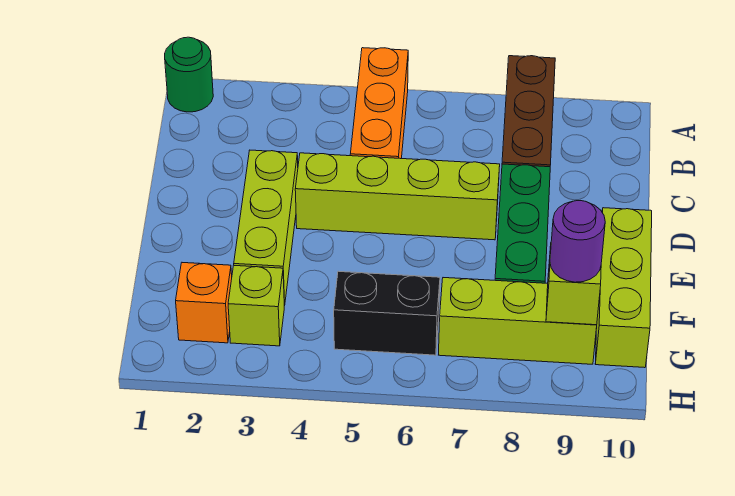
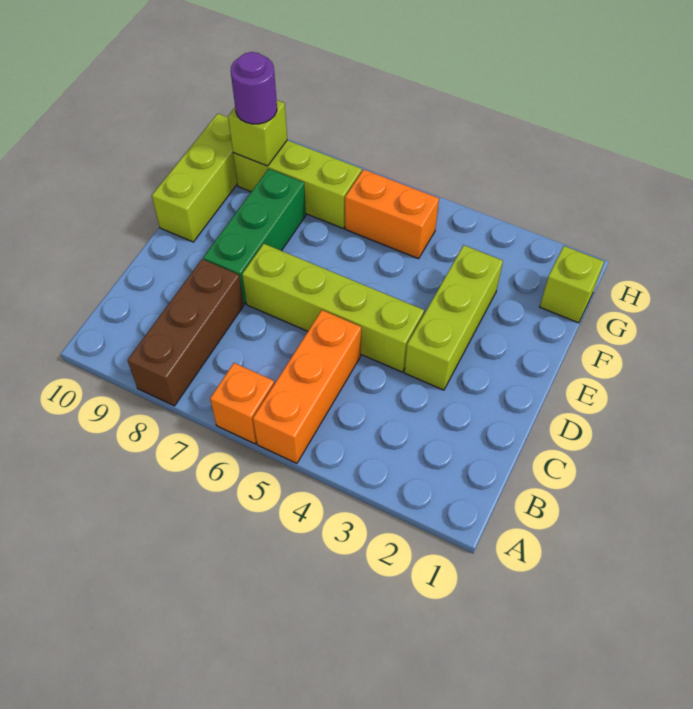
green round brick A1 level 1 -> none
orange brick G2 level 1 -> orange brick A6 level 1
lime brick G3 level 1 -> lime brick G1 level 1
black brick G5:G6 level 1 -> orange brick G5:G6 level 1

